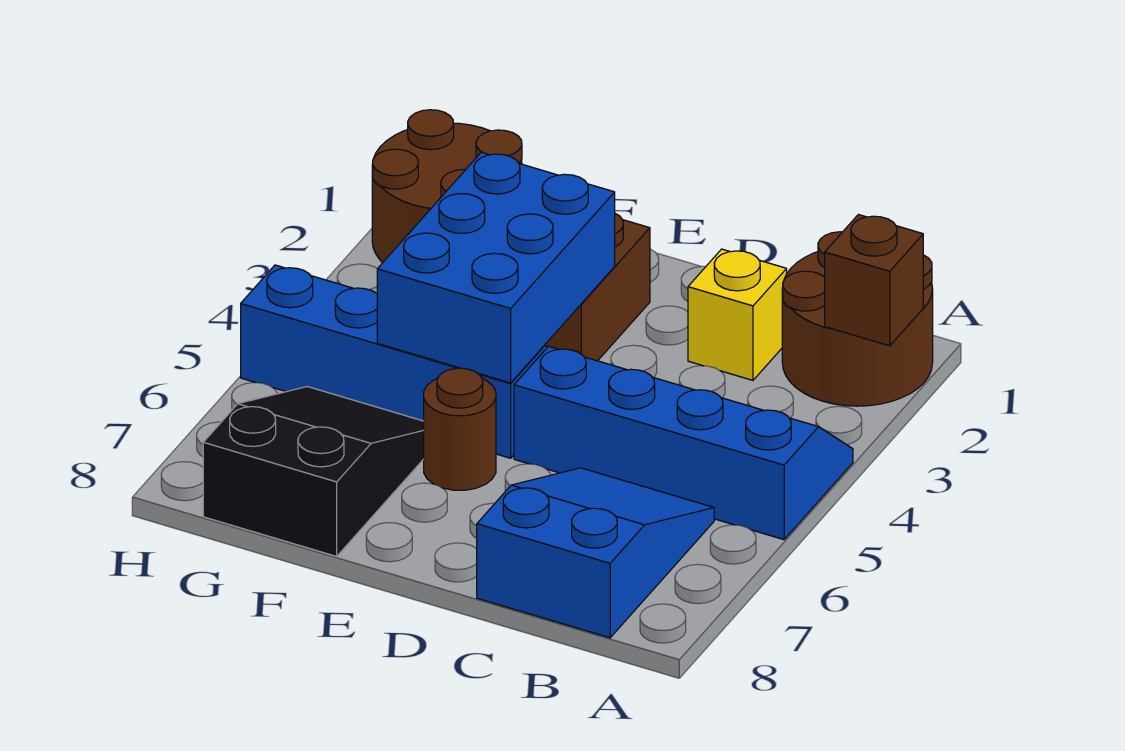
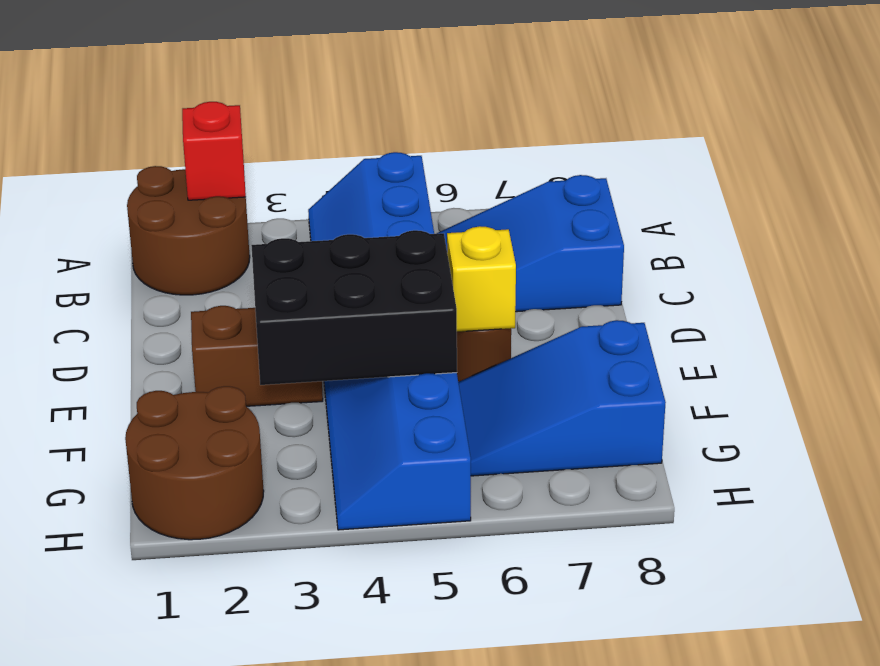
brown brick A2 level 2 -> red brick A2 level 2
yellow brick C2 level 1 -> yellow brick E6 level 2
blue brick E3:F5 level 2 -> black brick E3:F5 level 2
black slope F6:G8 level 1 top 8 -> blue slope F6:G8 level 1 top 8

